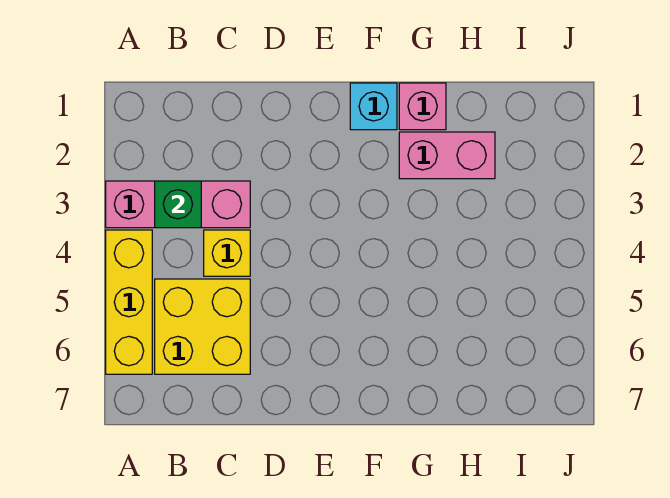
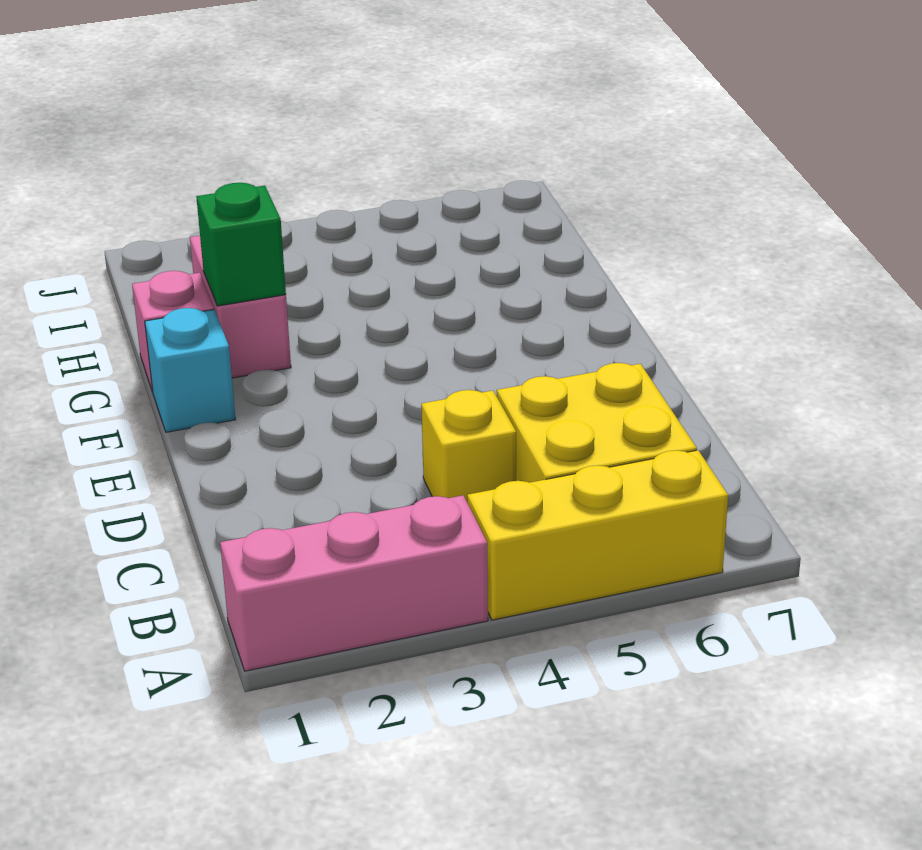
pink brick A3:C3 level 1 -> pink brick A1:A3 level 1
green brick B3 level 2 -> green brick G2 level 2

